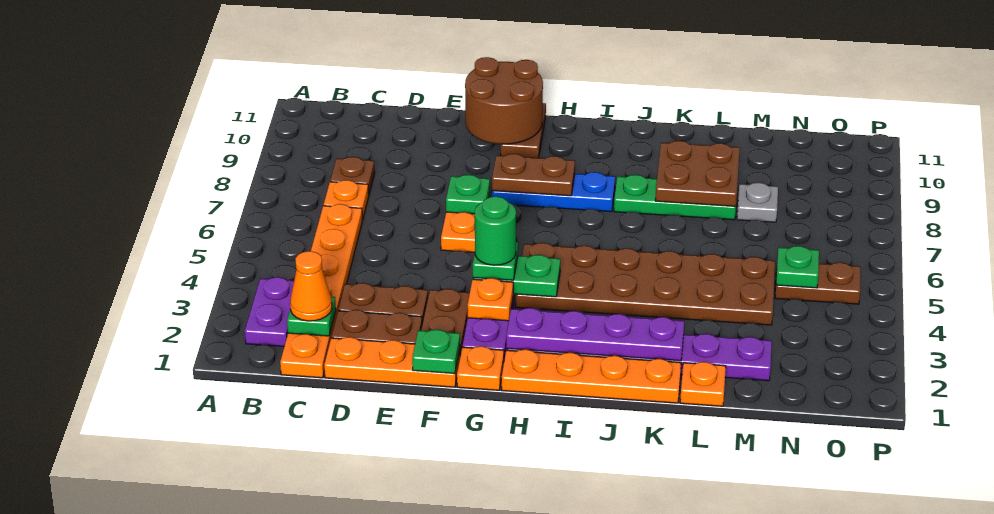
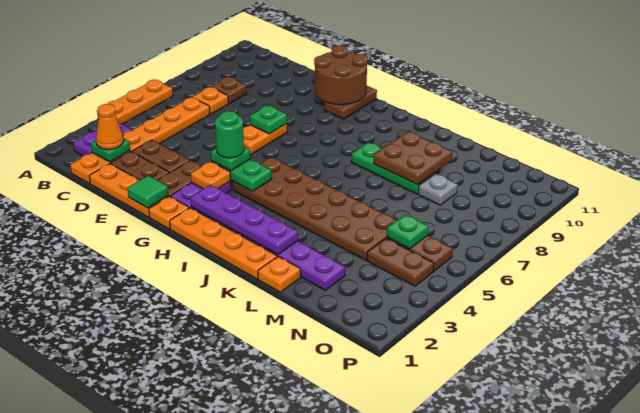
none -> orange plate A4:A6 level 1
green plate F1 level 2 -> green tile F1 level 2
blue plate G8:I8 level 1 -> none
brown plate G8:H8 level 2 -> brown plate N4:O4 level 1

